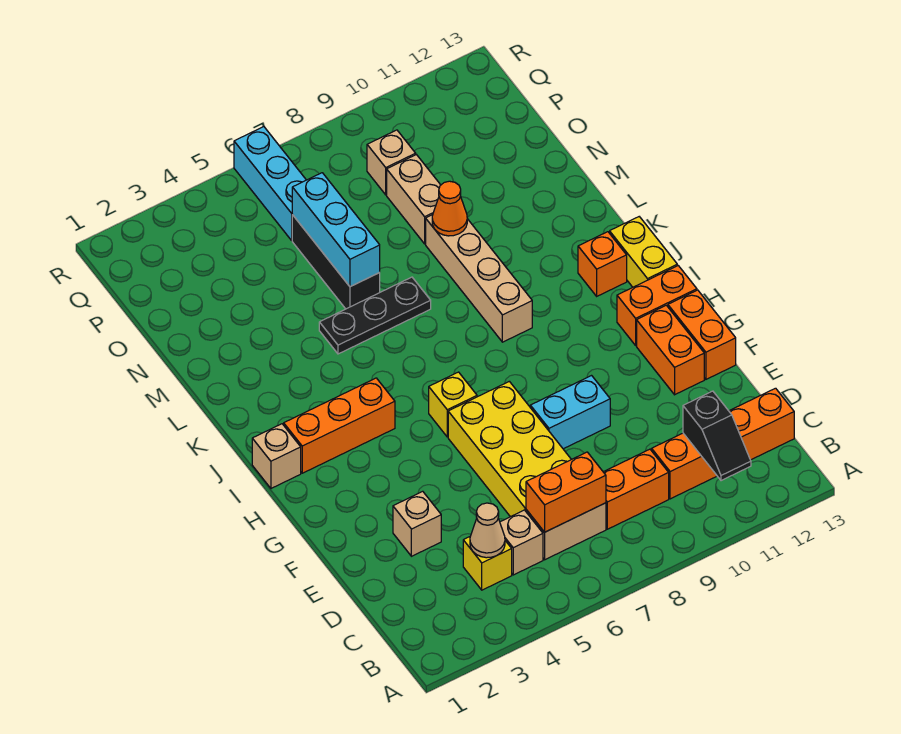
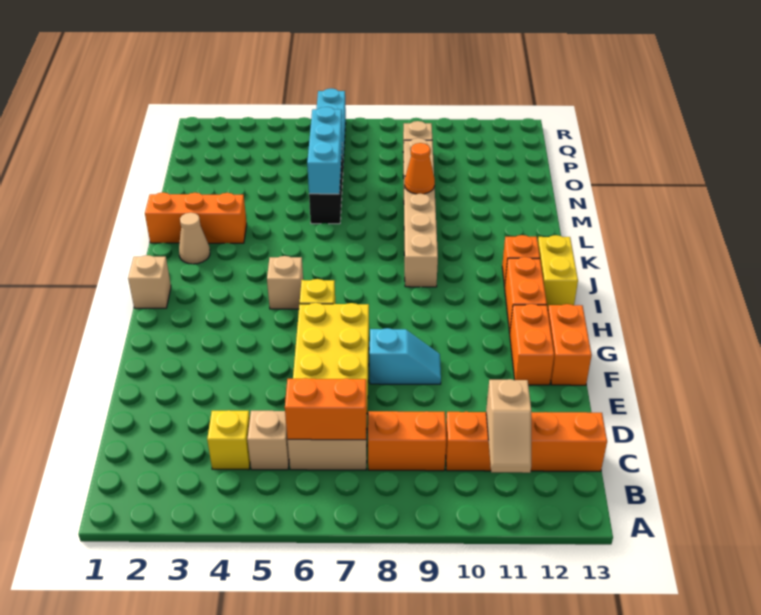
black slope B11:C11 level 2 top C -> tan slope B11:C11 level 2 top C
tan cone C4 level 2 -> tan cone K2 level 1
tan brick E3 level 1 -> tan brick I5 level 1
cyan brick F8:F9 level 1 -> cyan slope F8:F9 level 1 top 8
orange brick H12:H13 level 1 -> orange brick H12:I12 level 1
orange brick I2:I4 level 1 -> orange brick L1:L3 level 1
black plate L5:L7 level 1 -> none

